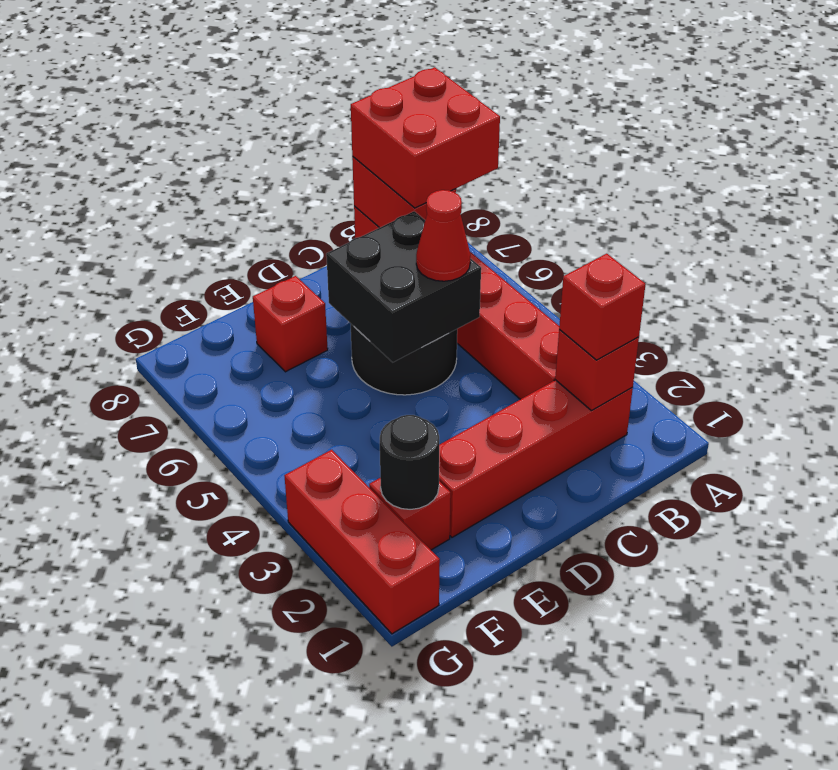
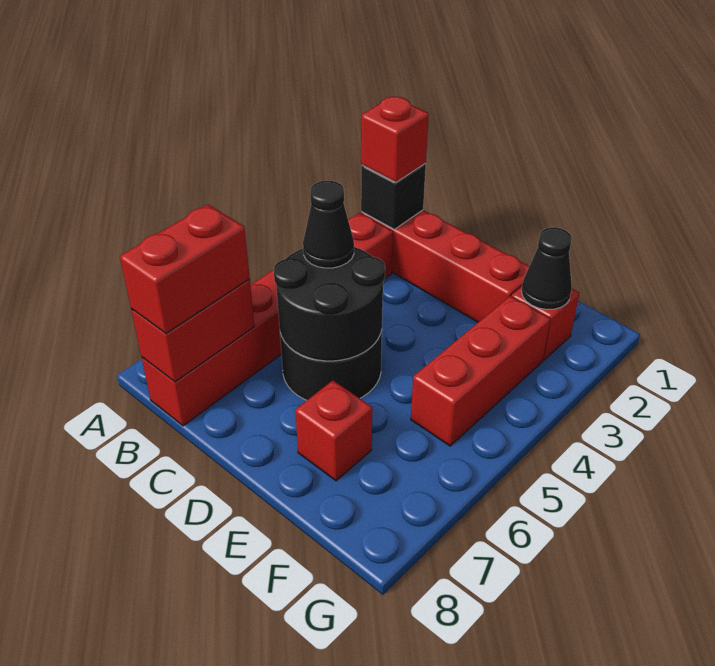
red brick A7:B8 level 3 -> red brick B7:B8 level 3
red brick B2 level 2 -> black brick B2 level 2
black brick C5:D6 level 2 -> black round brick C5:D6 level 2
red cone C5 level 3 -> black cone C5 level 3
black round brick F2 level 2 -> black cone F2 level 2
red brick G1:G3 level 1 -> red brick F3:F5 level 1

